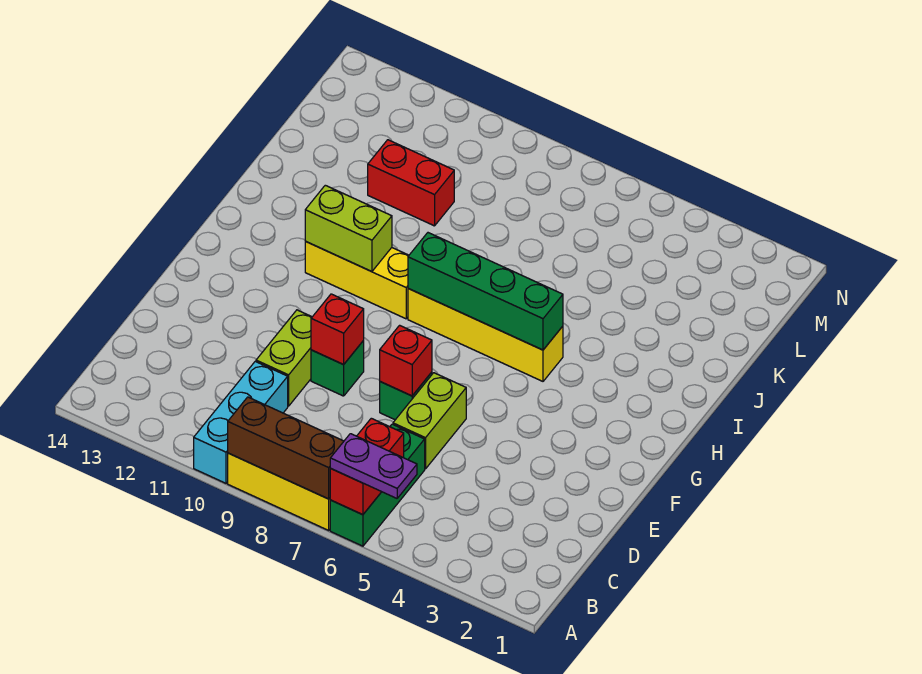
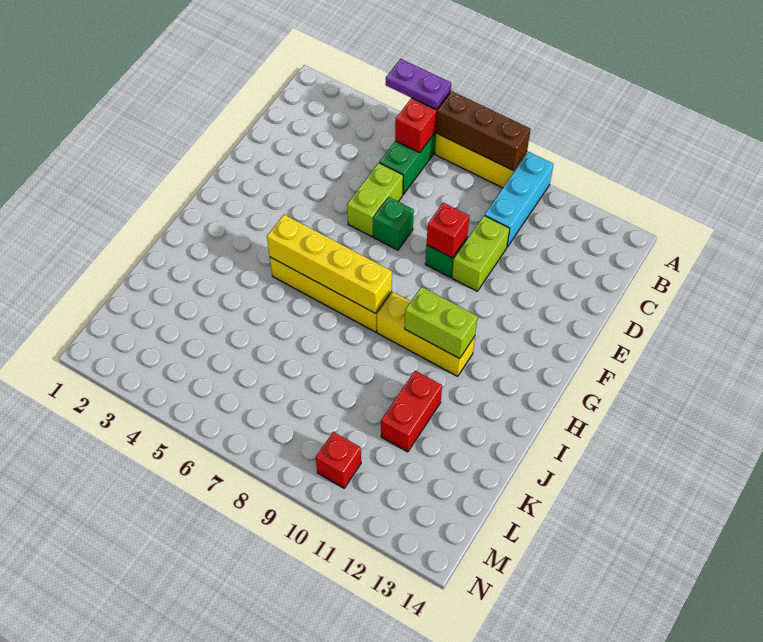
red brick E7 level 2 -> red brick M10 level 1
green brick H5:H8 level 2 -> yellow brick H5:H8 level 2
red brick K10:K11 level 1 -> red brick J11:K11 level 1

